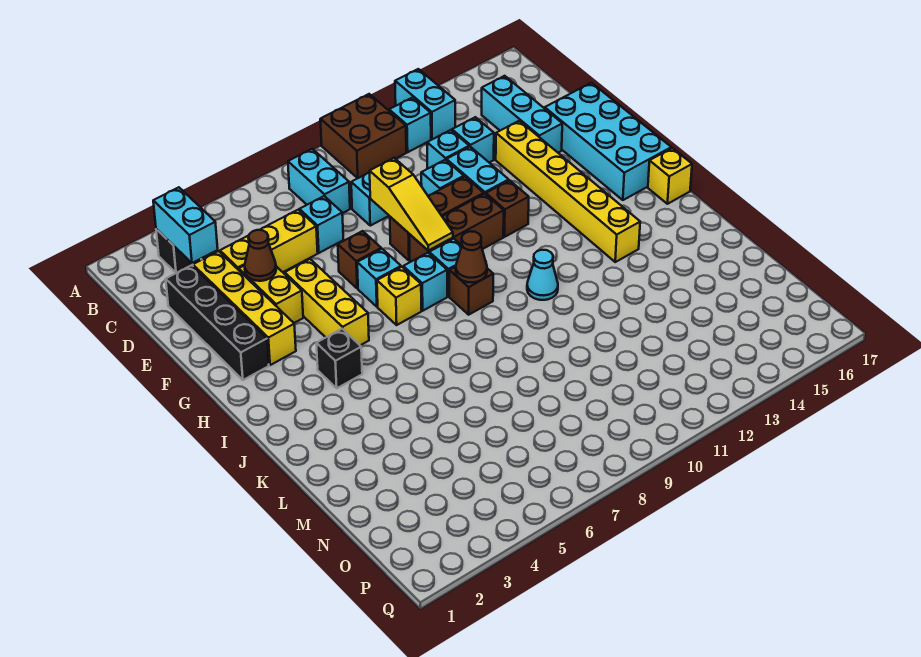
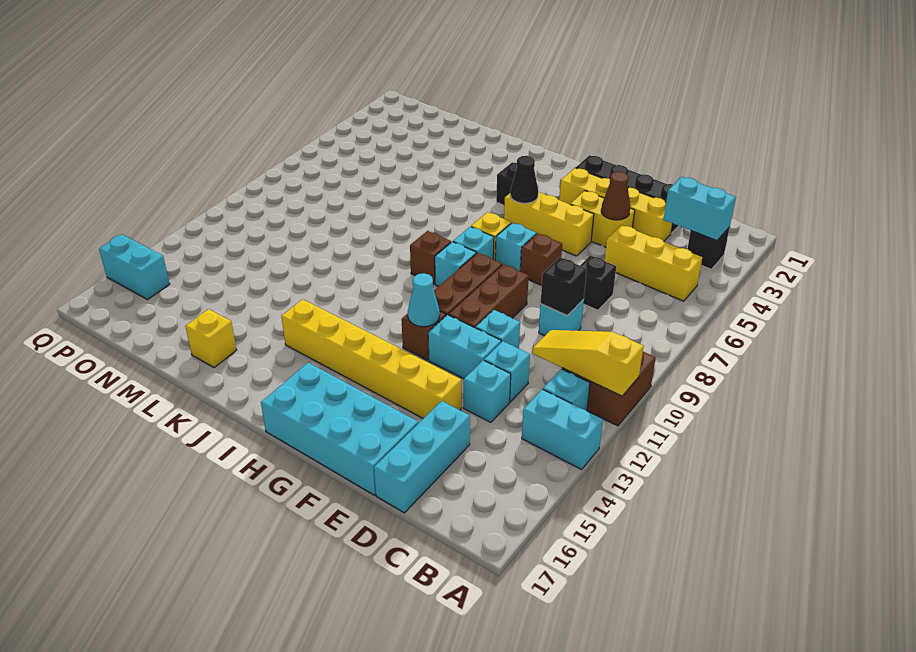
cyan brick B8:C8 level 1 -> cyan brick P15:Q15 level 1
cyan brick C15:E15 level 1 -> cyan brick D15:D17 level 1
yellow brick D4:D6 level 1 -> yellow brick B5:D5 level 1
cyan brick D7 level 1 -> black brick D7 level 1
none -> black brick D9 level 2
yellow slope E9:G9 level 2 top E -> yellow slope A11:C11 level 2 top A
none -> black cone H5 level 2
brown cone I9 level 2 -> none
yellow brick I17 level 1 -> yellow brick L16 level 1
cyan cone J11 level 1 -> cyan cone G12 level 2

